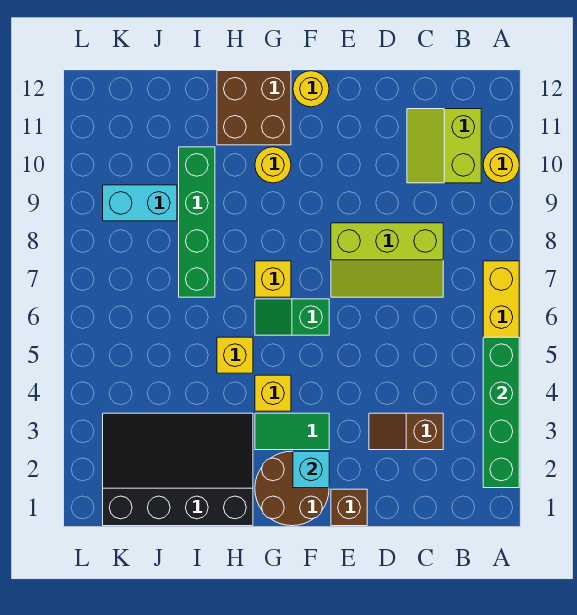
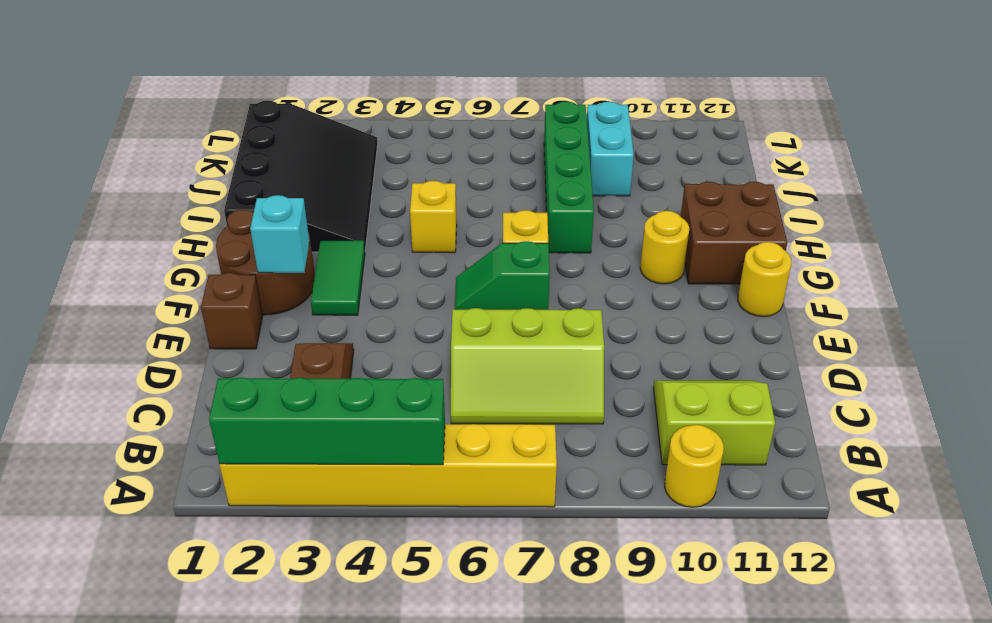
lime slope C7:E8 level 1 top 8 -> lime slope C6:D8 level 1 top D
green slope F6:G6 level 1 top F -> green slope F6:F7 level 1 top 7
yellow brick G4 level 1 -> none
green brick I7:I10 level 1 -> green brick H8:K8 level 1

